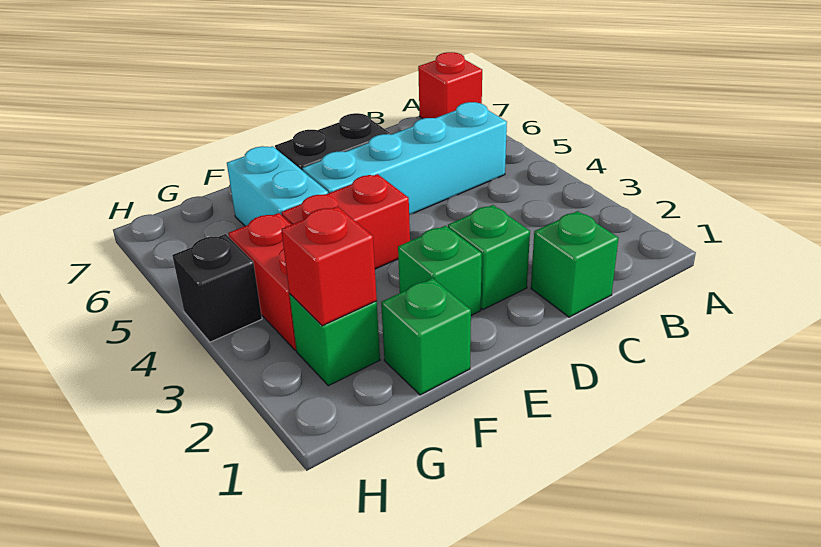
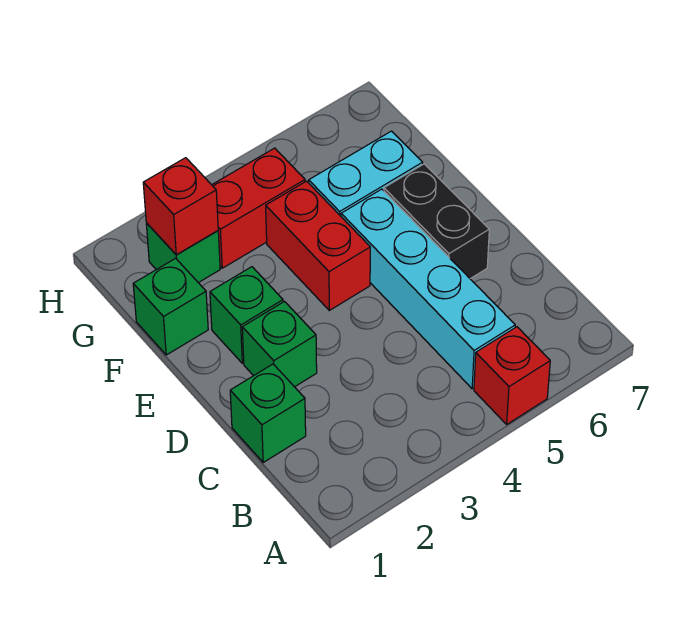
red brick A7 level 1 -> red brick A5 level 1
black brick H4 level 1 -> none

